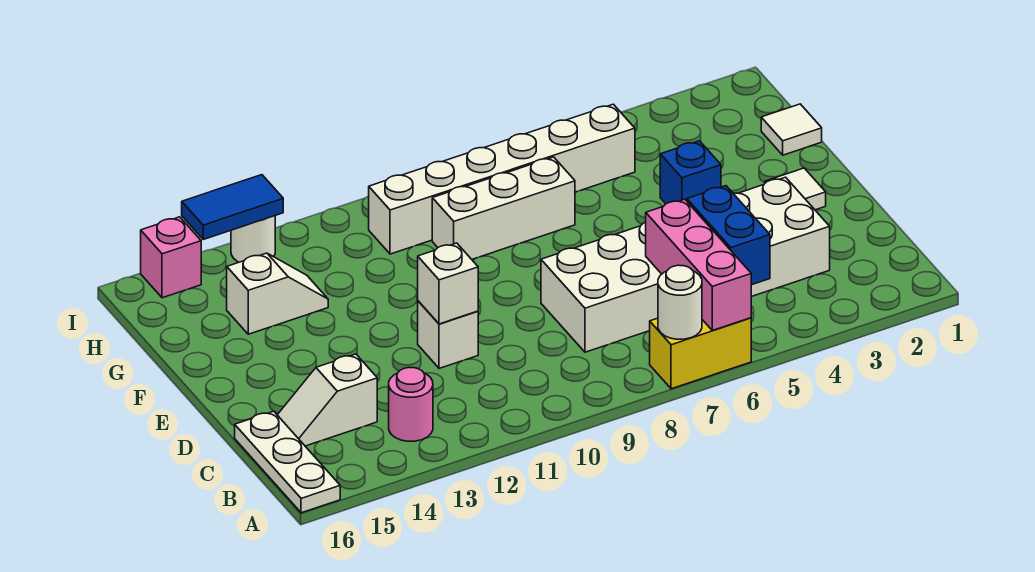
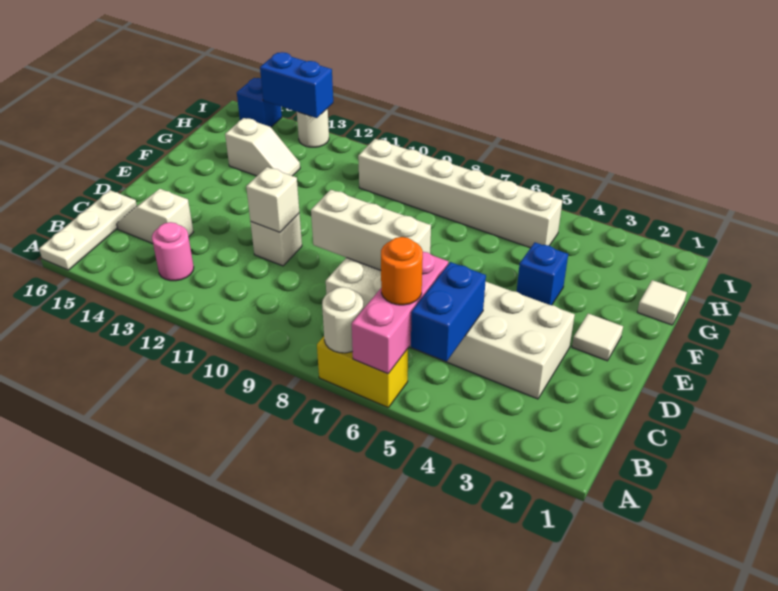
none -> orange round brick B6 level 3
white brick G7:G9 level 1 -> white brick D7:D9 level 2
blue tile I13:I14 level 2 -> blue brick I13:I14 level 2
pink brick I15 level 1 -> blue brick I15 level 1

